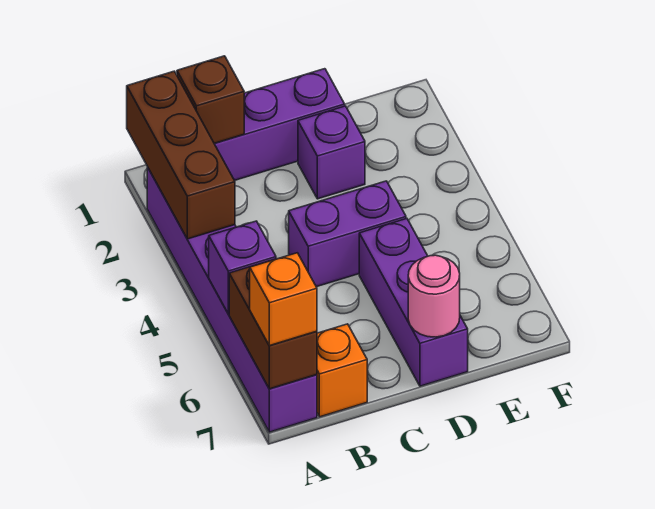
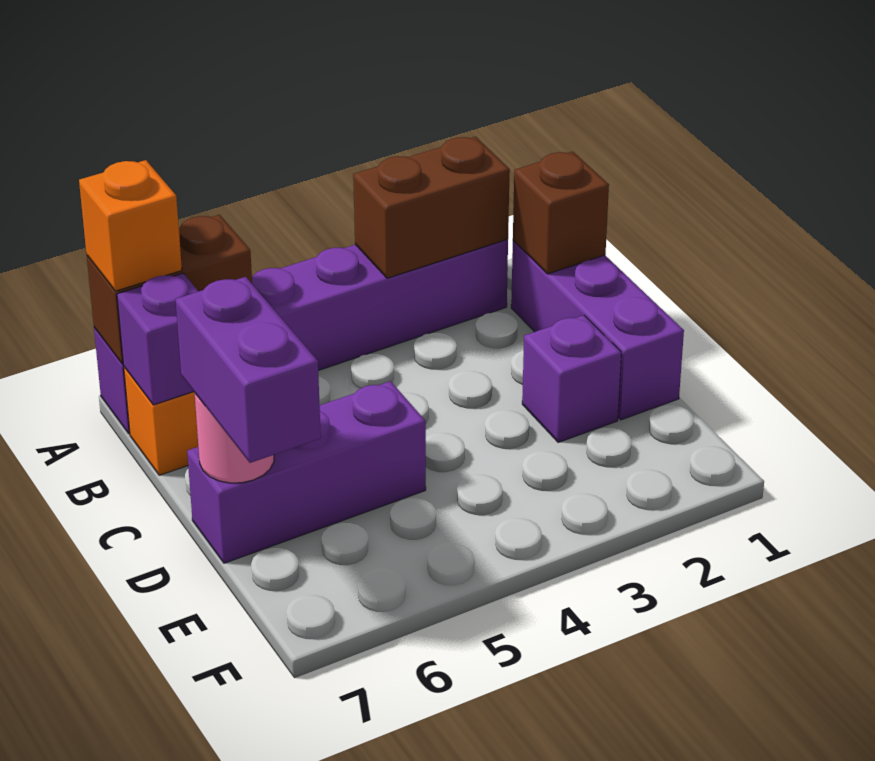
brown brick A1:A3 level 2 -> brown brick A2:A3 level 2
purple brick A5 level 2 -> purple brick B7 level 2
purple brick C4:D4 level 1 -> purple brick D7:E7 level 3

